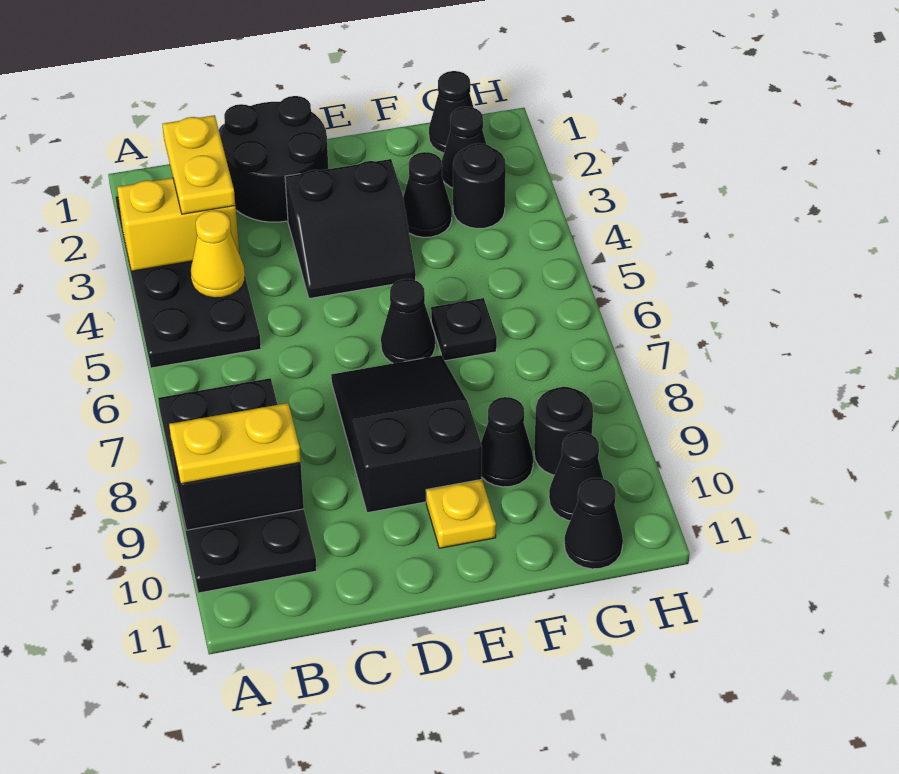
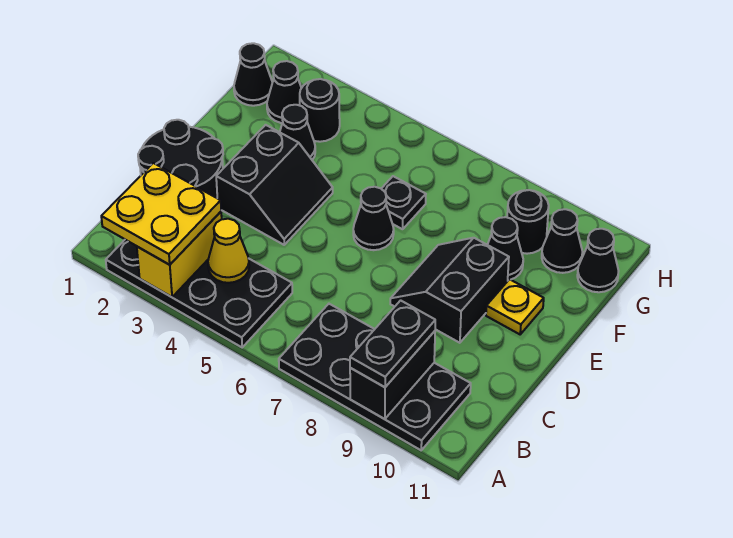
yellow plate A9:B9 level 3 -> black plate A9:B9 level 3
yellow plate B2:B3 level 3 -> yellow plate A2:B3 level 3
black slope D7:E9 level 1 top 9 -> black slope D8:E9 level 1 top 9

